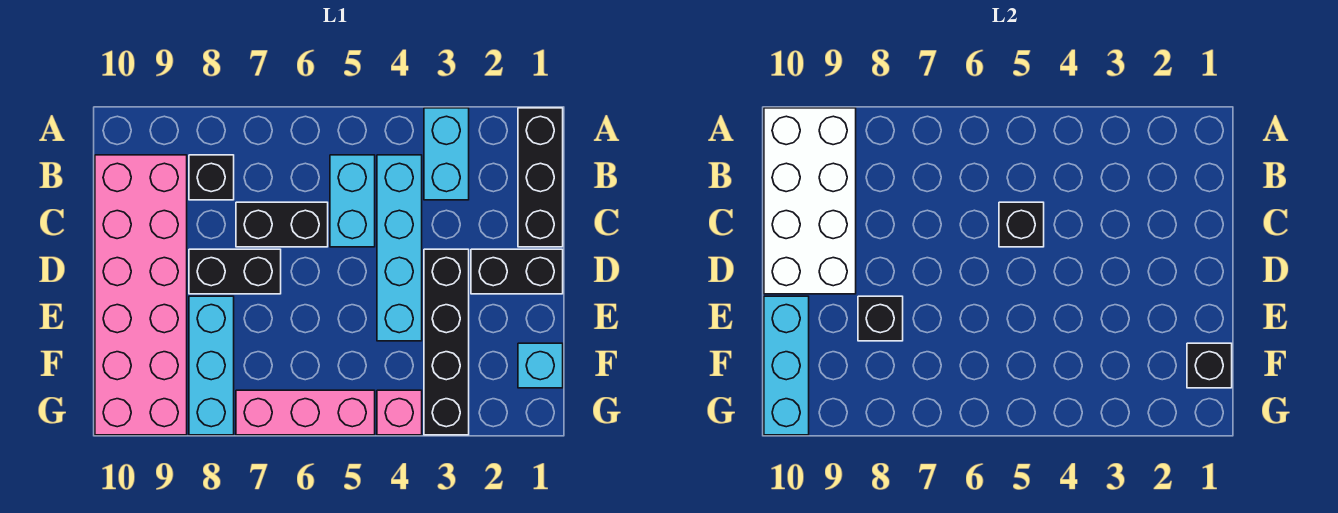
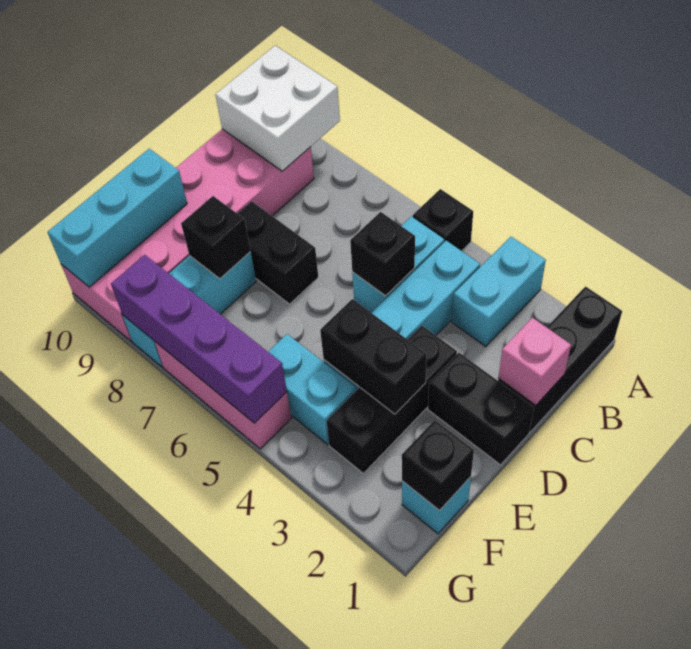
white brick A9:D10 level 2 -> white brick A9:B10 level 2
black brick B8 level 1 -> black brick A5 level 1
black brick C6:C7 level 1 -> black brick E3:E4 level 2
black brick D3:G3 level 1 -> black brick D3:F3 level 1
none -> cyan brick F4:F5 level 1
pink brick G4 level 1 -> pink brick C1 level 2
none -> purple brick G5:G8 level 2

